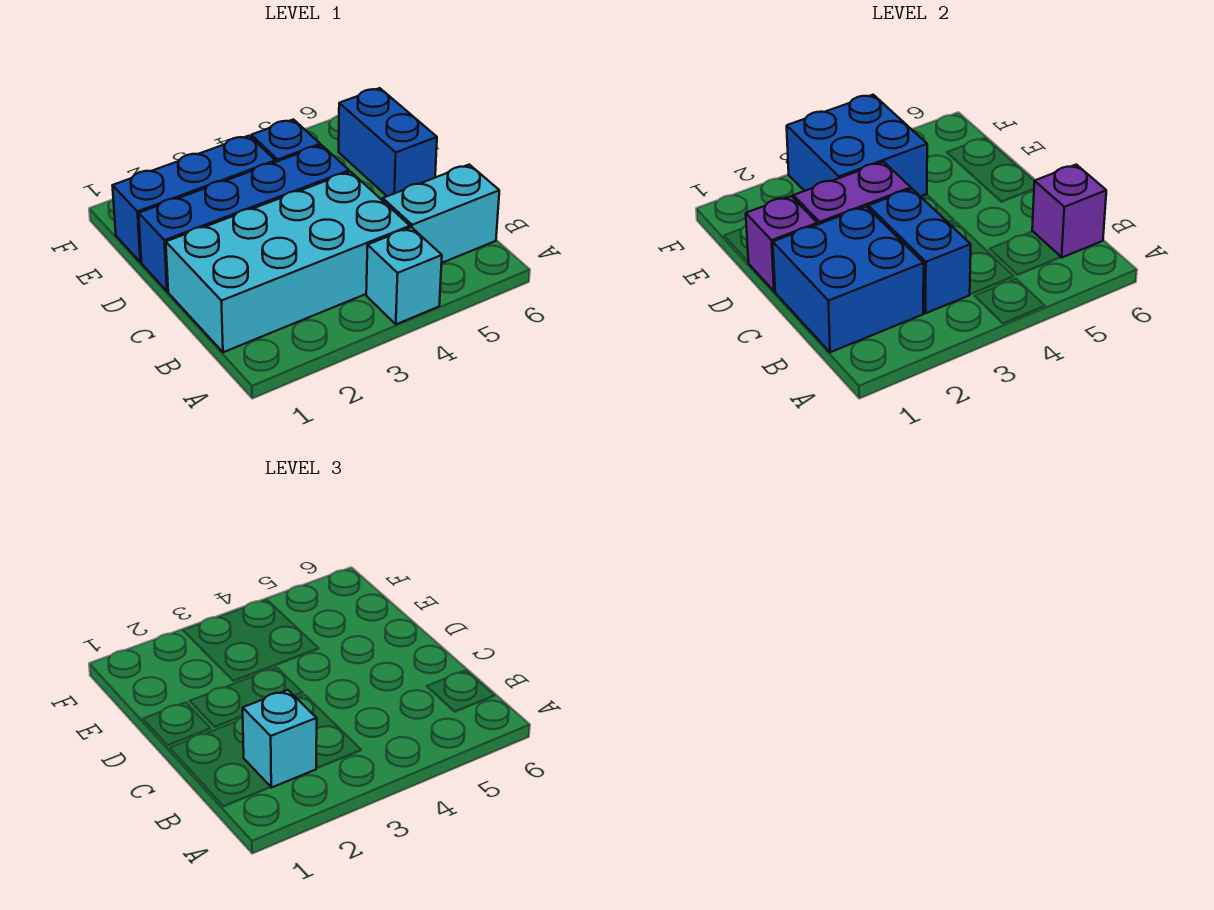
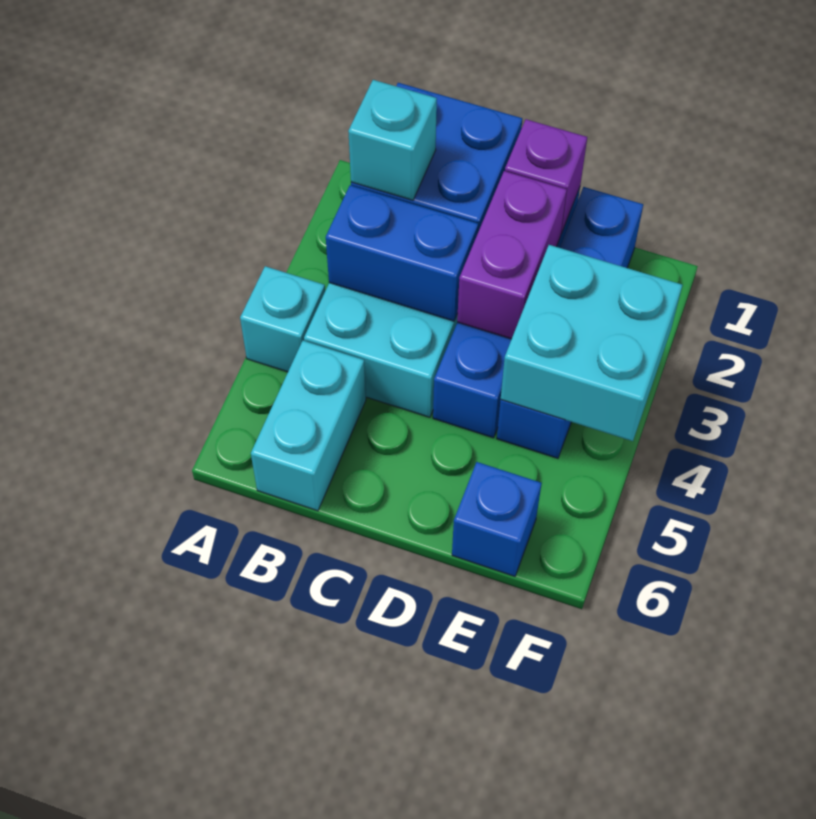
purple brick B6 level 2 -> none
blue brick D6:E6 level 1 -> blue brick E6 level 1
blue brick E3:F4 level 2 -> cyan brick E3:F4 level 2

